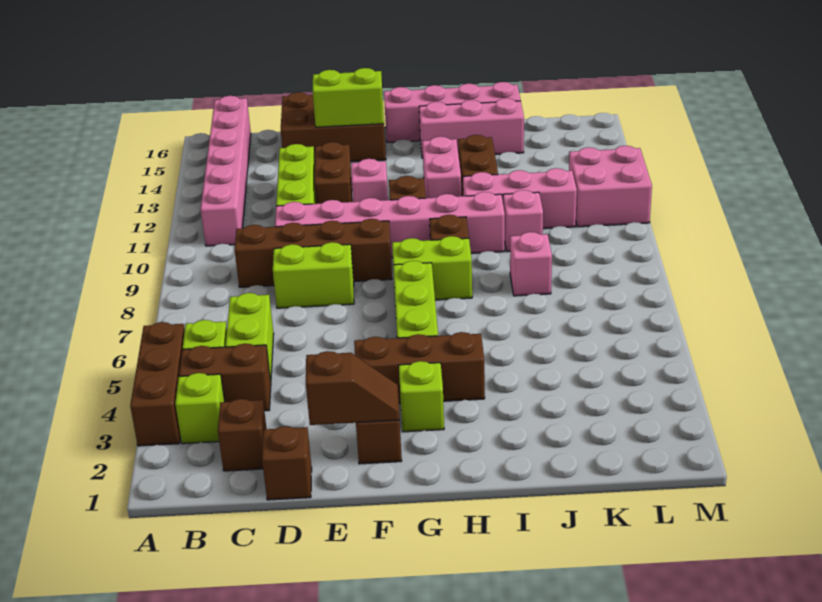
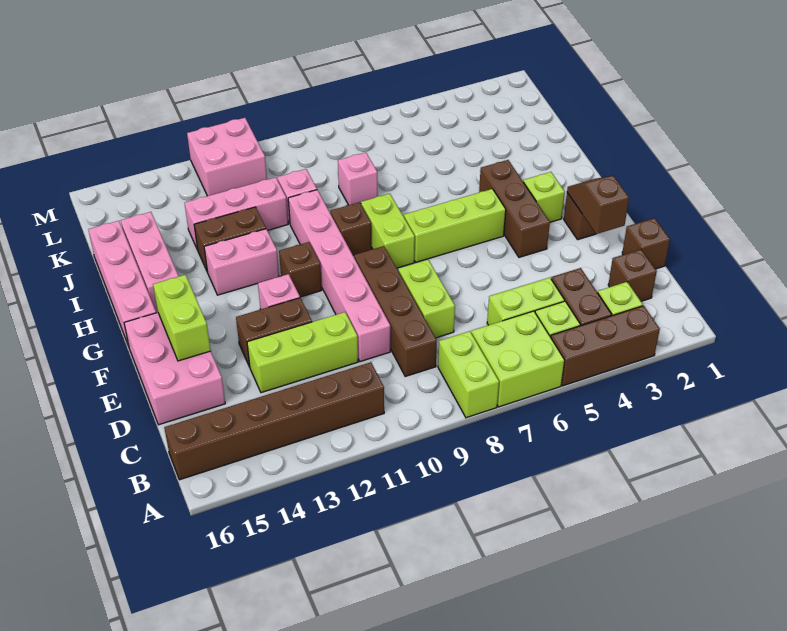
none -> lime brick A6:B7 level 1
none -> lime brick A8:B8 level 1
pink brick B11:B16 level 1 -> brown brick B11:B16 level 1
brown brick D15:F16 level 1 -> pink brick D15:F16 level 1
pink brick I11:K11 level 1 -> pink brick J11:J13 level 1

